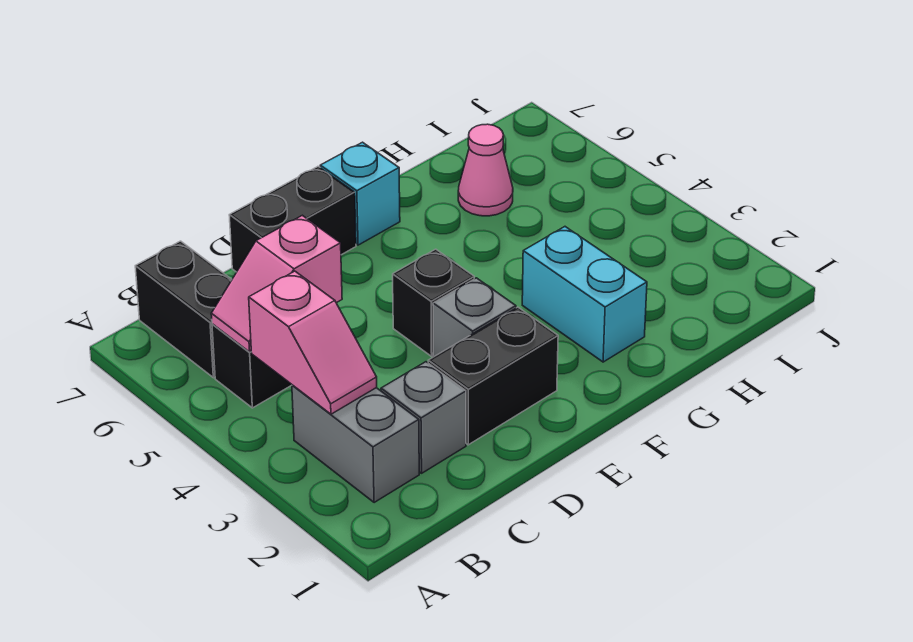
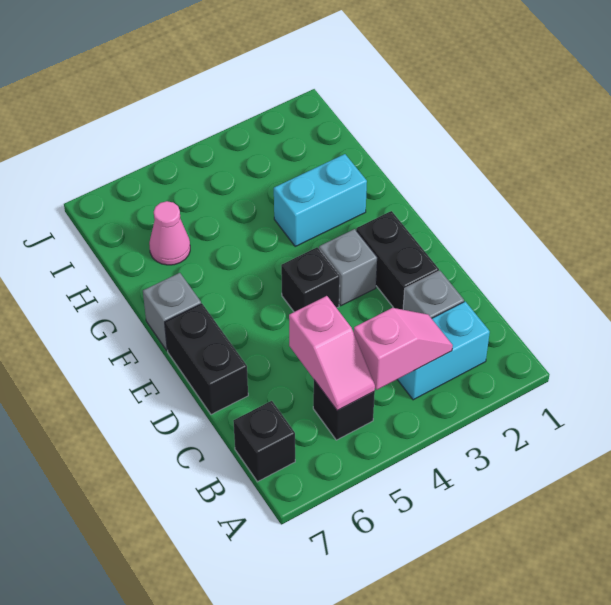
grey brick B2:B3 level 1 -> cyan brick B2:B3 level 1
black brick B6:B7 level 1 -> black brick B7 level 1
cyan brick F7 level 1 -> grey brick F7 level 1

